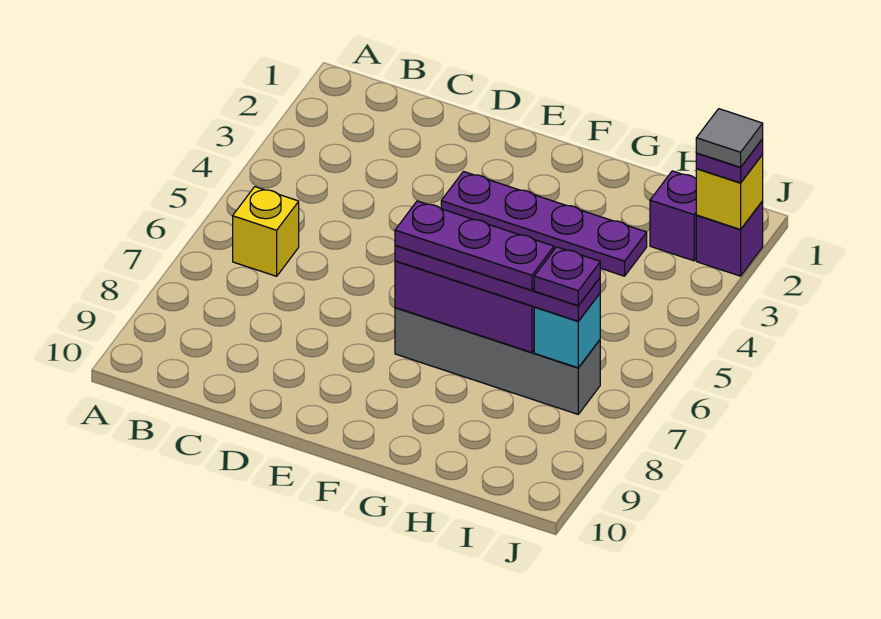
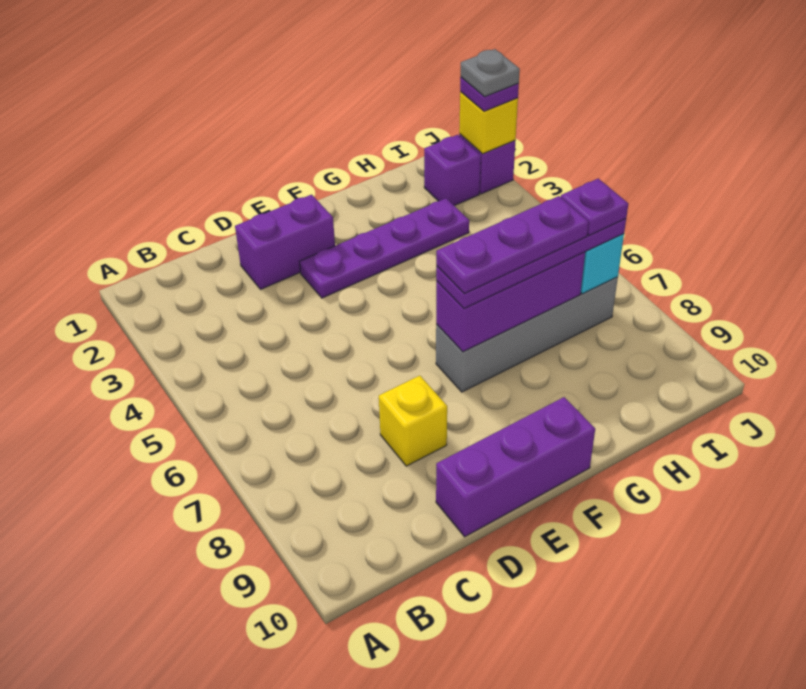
yellow brick B6 level 1 -> yellow brick D8 level 1
none -> purple brick D2:E2 level 1
none -> purple brick D10:F10 level 1
grey tile J2 level 4 -> grey plate J2 level 4

